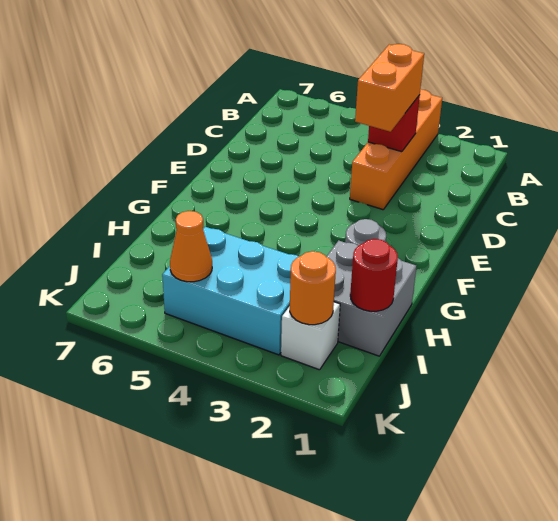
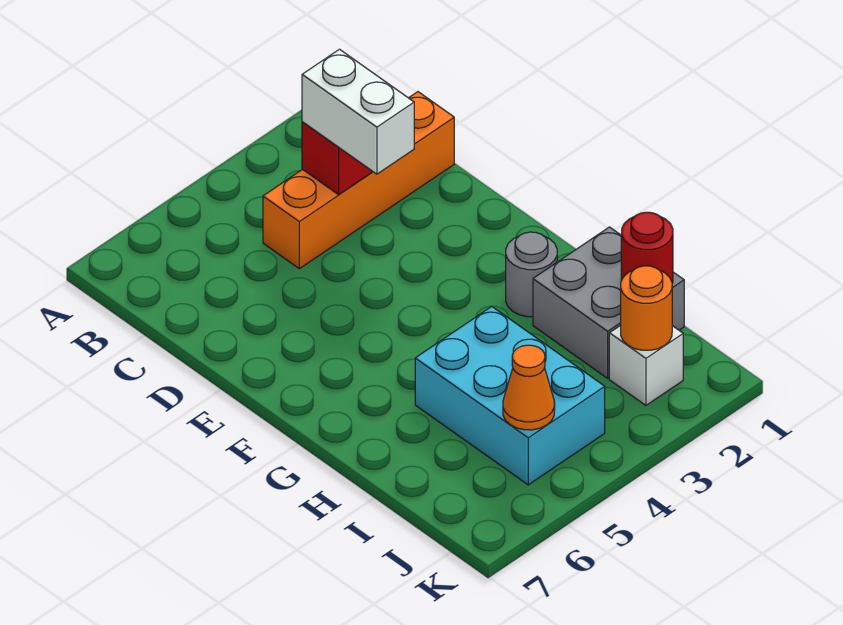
orange brick A3:D3 level 1 -> orange brick C1:C4 level 1
orange brick C3:D3 level 3 -> white brick C3:D3 level 3
cyan brick I3:J5 level 1 -> cyan brick H4:J5 level 1

